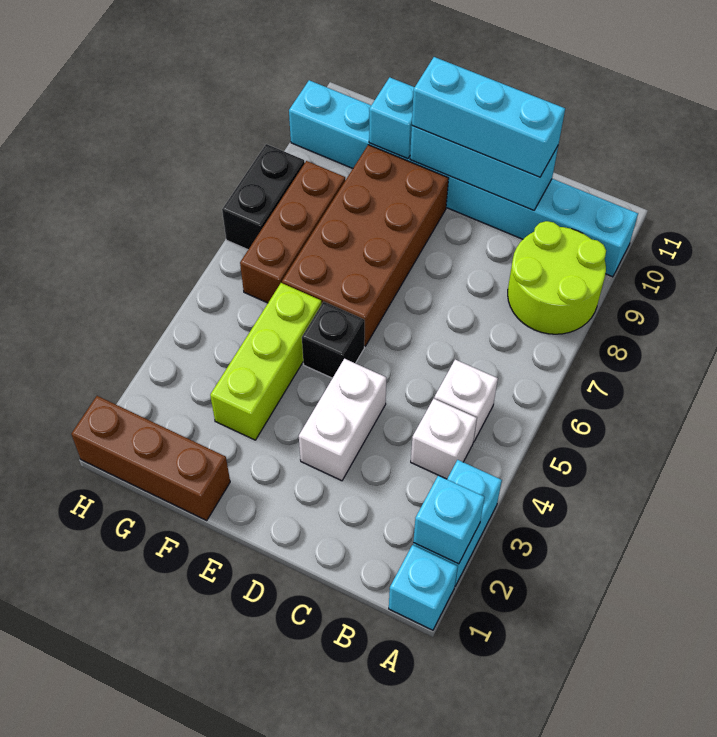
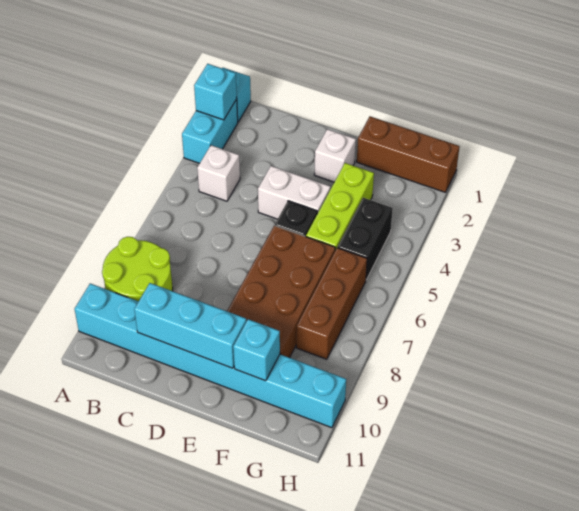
white brick B5 level 1 -> white brick E2 level 1
cyan brick C10:E10 level 3 -> none
white brick D3:D4 level 1 -> white brick D4:E4 level 1
black brick H7:H8 level 1 -> black brick G4:G5 level 1

